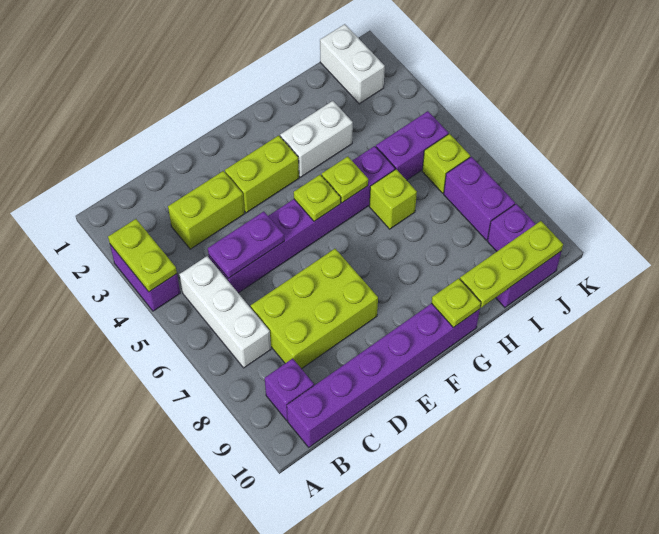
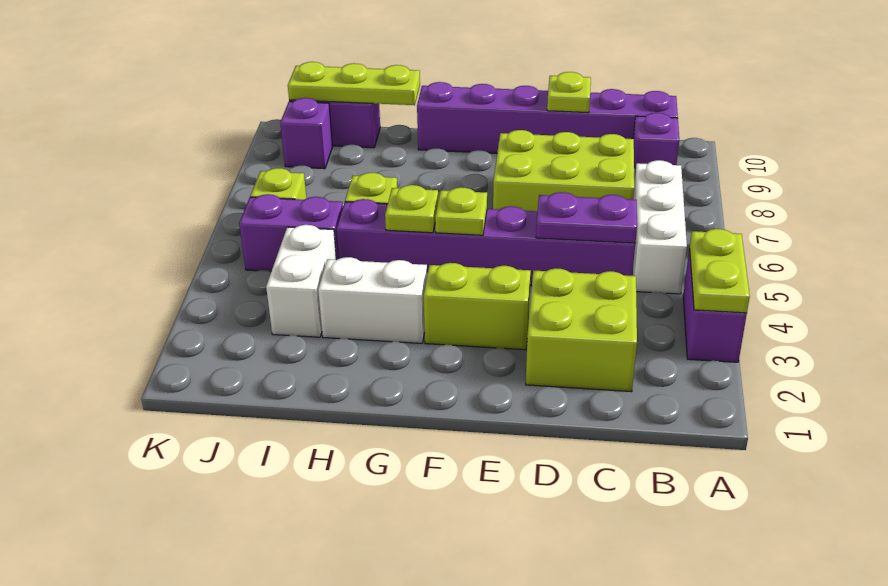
lime brick C3:D3 level 1 -> lime brick C2:D3 level 1
lime plate G10 level 2 -> lime plate D10 level 2
white brick J1:J2 level 1 -> white brick I3:I4 level 1
purple brick J7:J8 level 1 -> none

